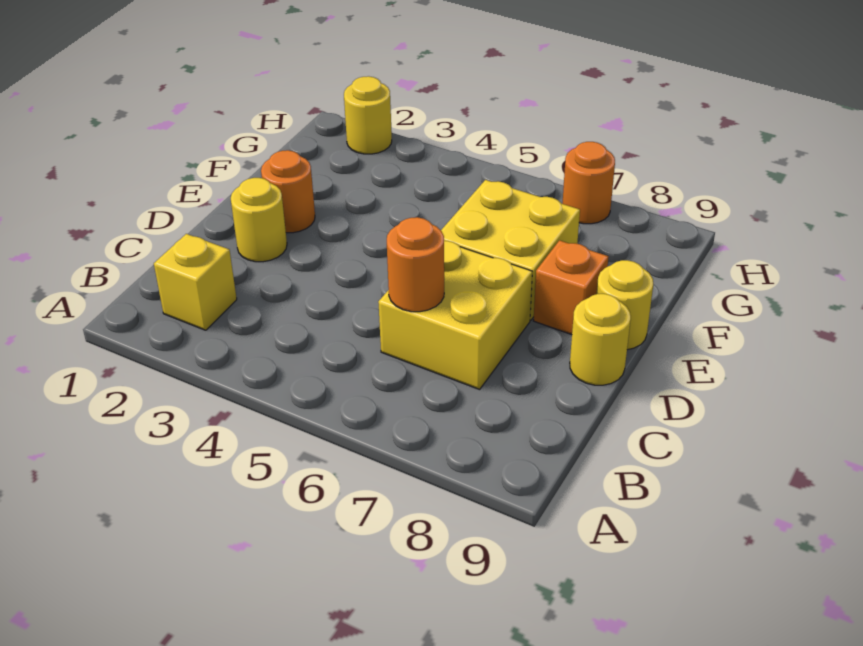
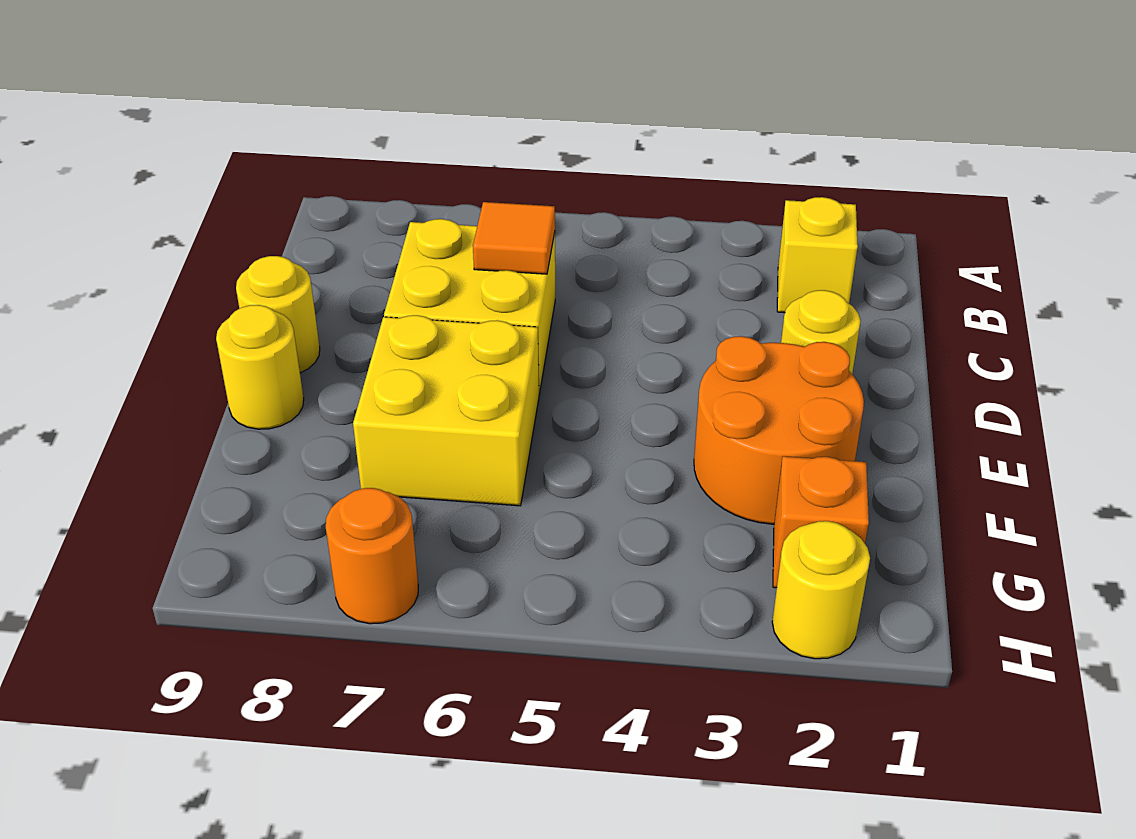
orange round brick C6 level 2 -> orange tile C6 level 2
orange round brick E2 level 1 -> orange round brick E2:F3 level 1
orange brick E8 level 1 -> orange brick G2 level 1

